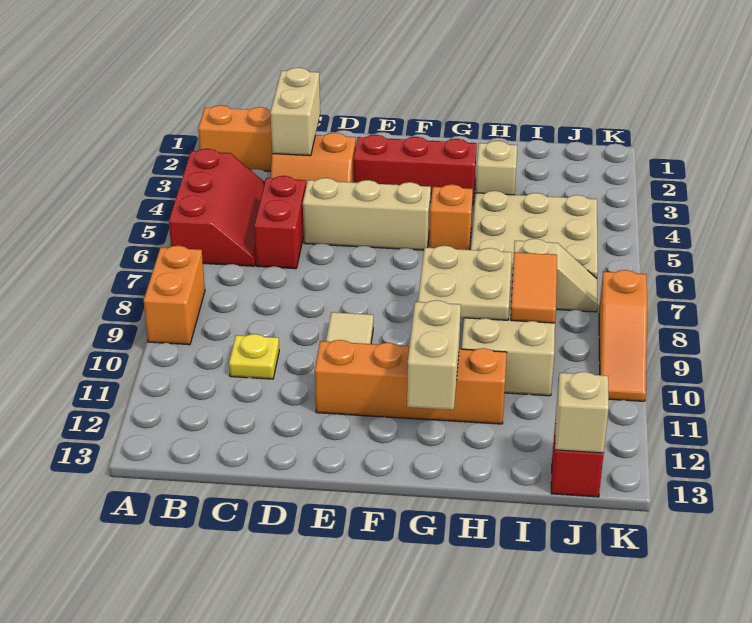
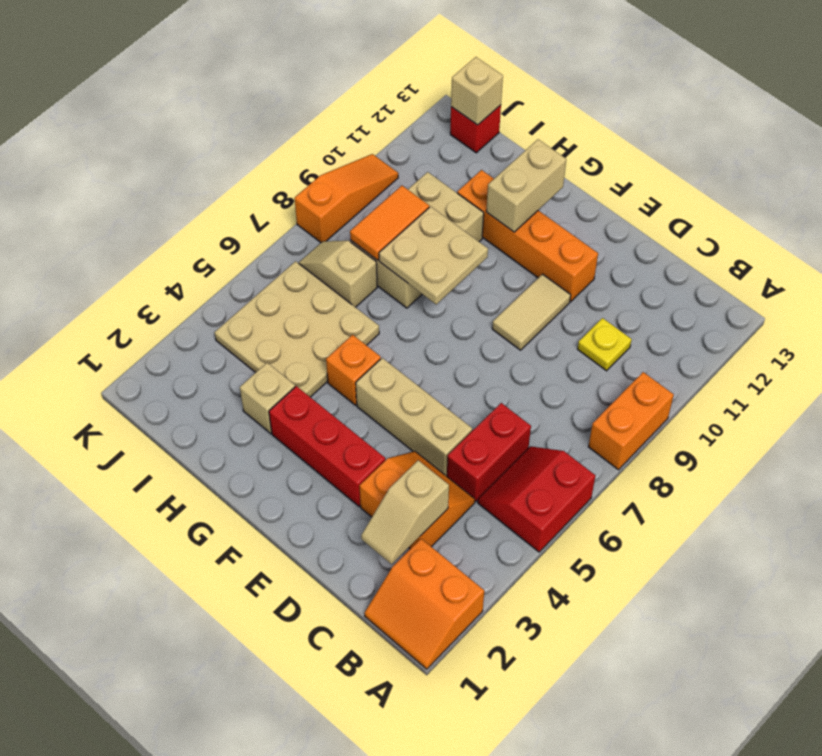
red slope A4:B6 level 1 top A -> red slope A5:B6 level 1 top A
tan brick C2:C3 level 2 -> tan slope C2:C3 level 2 top 3

